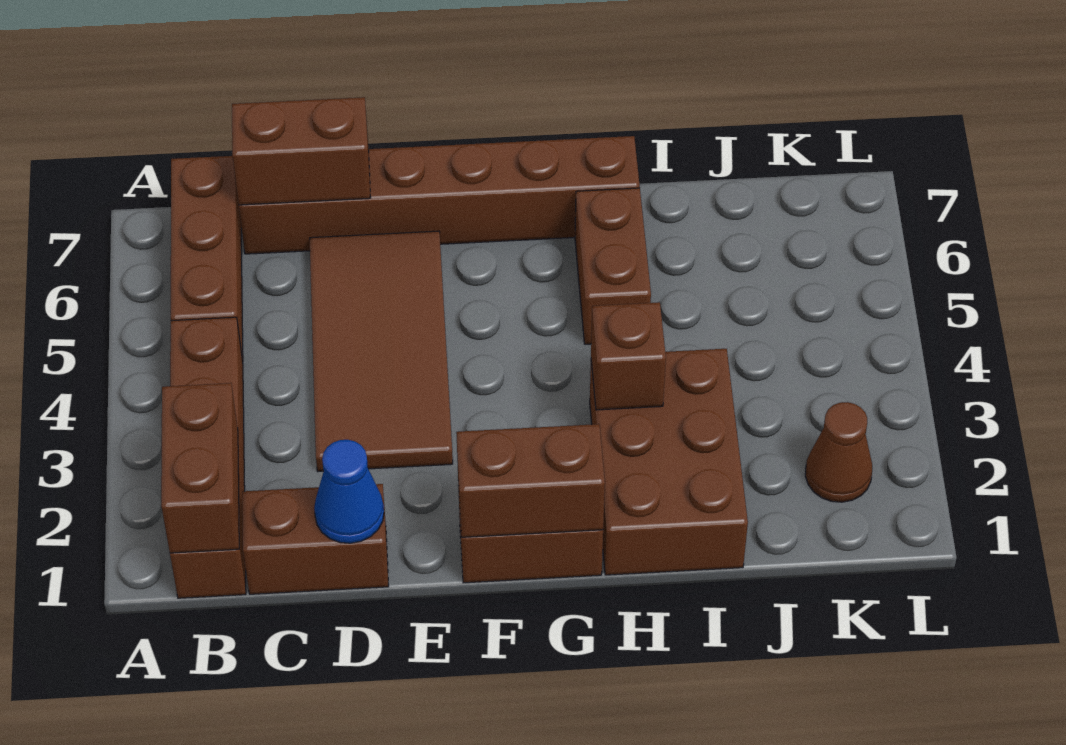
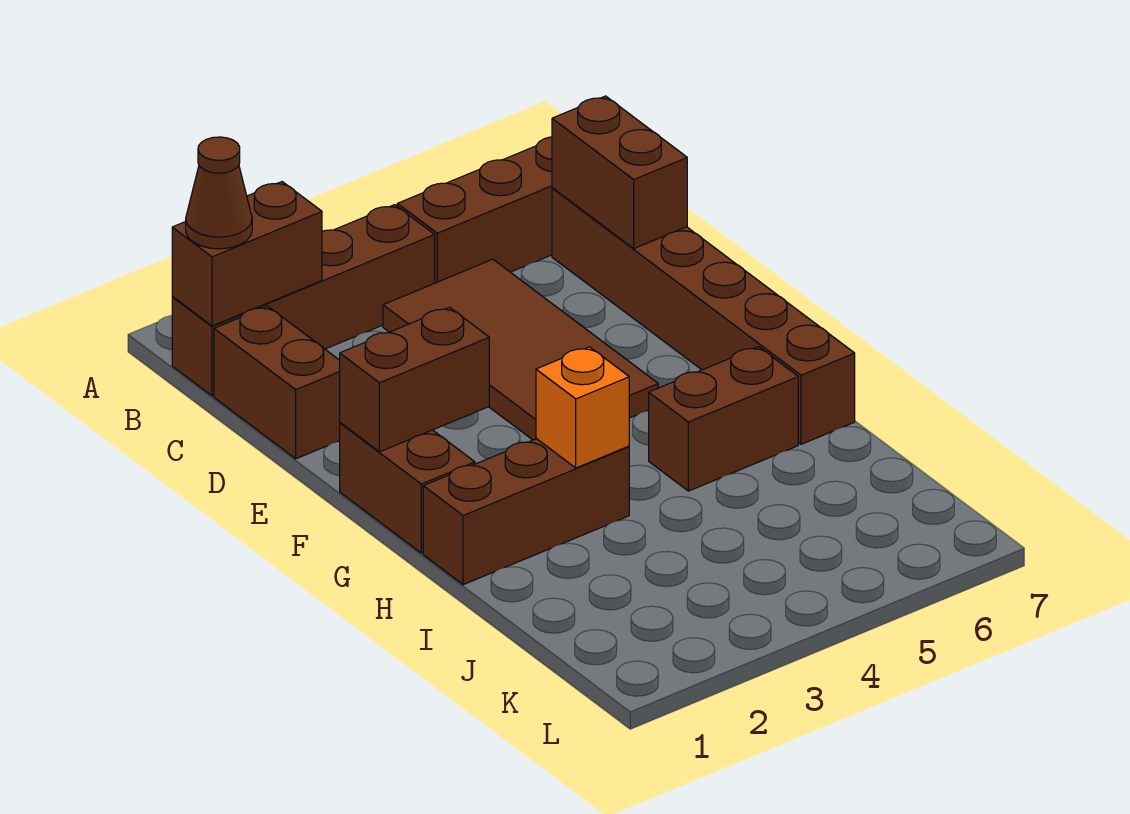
blue cone D1 level 2 -> none
brown tile D3:E6 level 1 -> brown tile C4:F5 level 1
brown brick F1:G1 level 2 -> brown brick F1:F2 level 2
brown brick H1:I3 level 1 -> brown brick H1:H3 level 1
brown brick H3 level 2 -> orange brick H3 level 2
brown cone K2 level 1 -> brown cone B1 level 3

